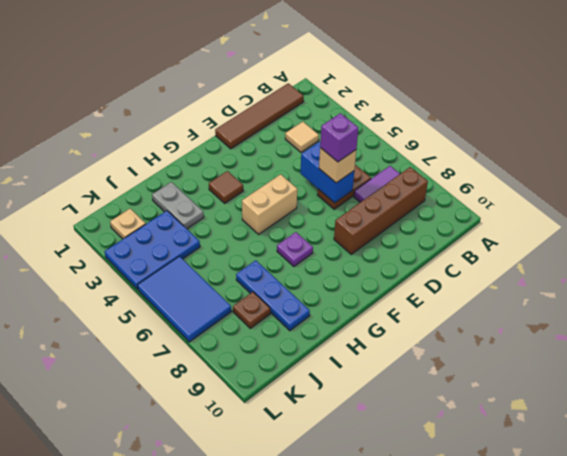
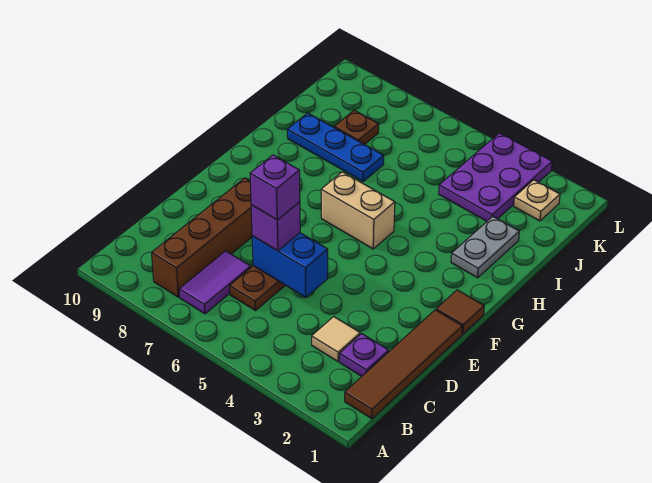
tan brick D6 level 3 -> purple brick D6 level 3
tan brick F5:G5 level 1 -> tan brick G5:G6 level 1
brown tile G3 level 1 -> brown tile F1 level 1
purple plate G7 level 1 -> purple plate C2 level 1
grey plate I2:I3 level 1 -> grey plate H2:I2 level 1
blue plate J3:L4 level 1 -> purple plate J3:L4 level 1
blue tile K5:L7 level 1 -> none

